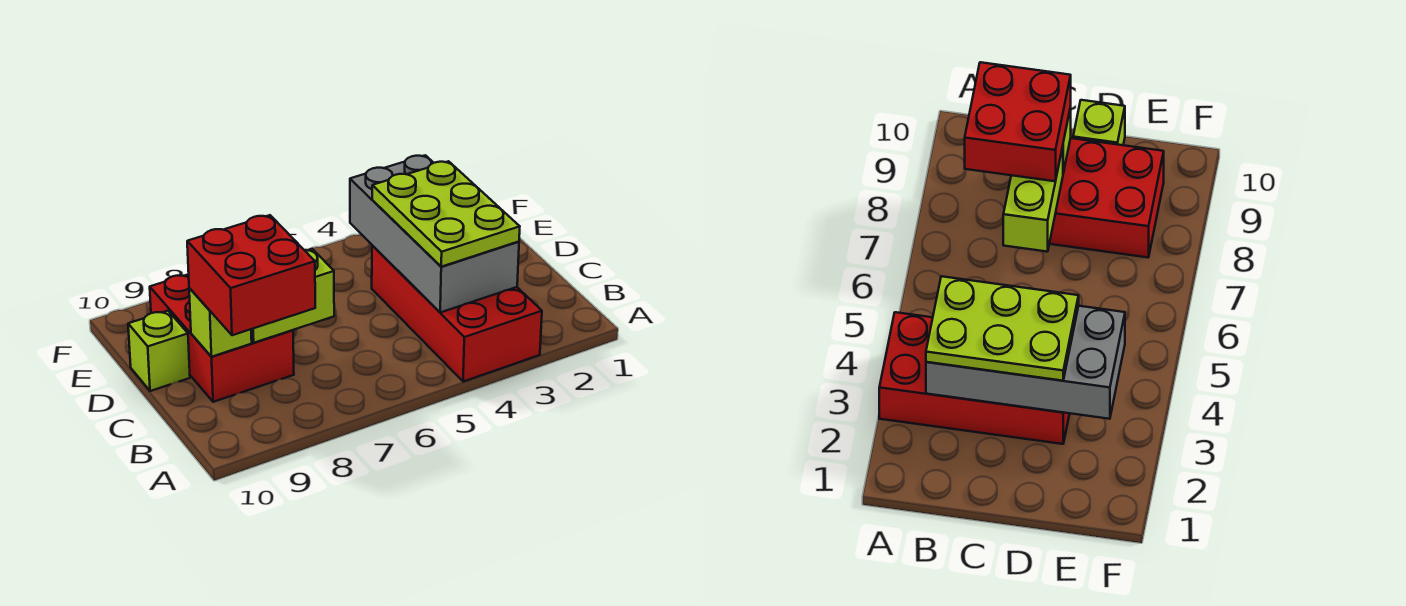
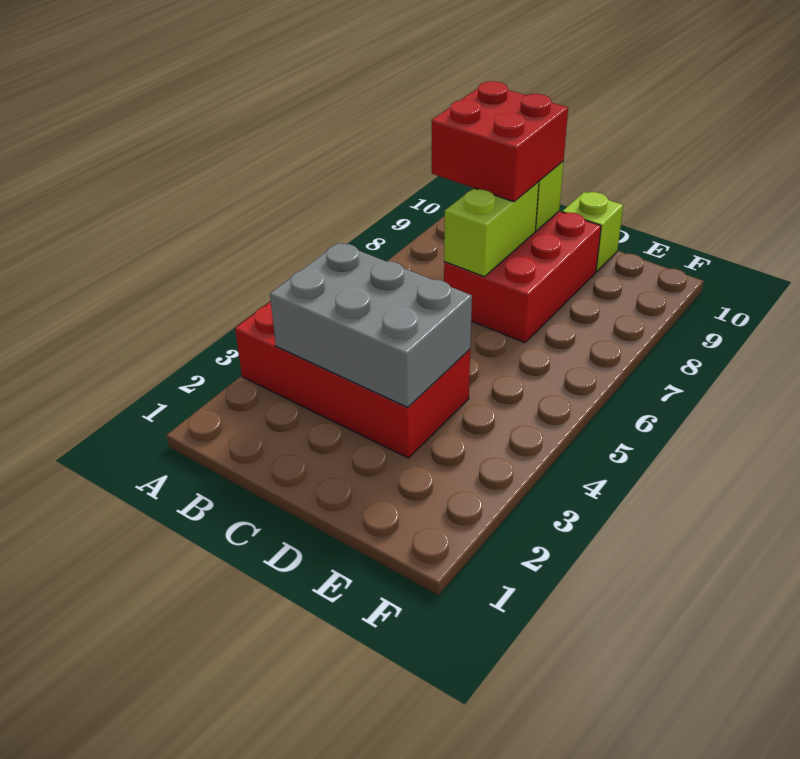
grey brick B3:E4 level 2 -> grey brick B3:D4 level 2
lime plate B3:D4 level 3 -> none
red brick C8:E9 level 1 -> red brick C7:D9 level 1

